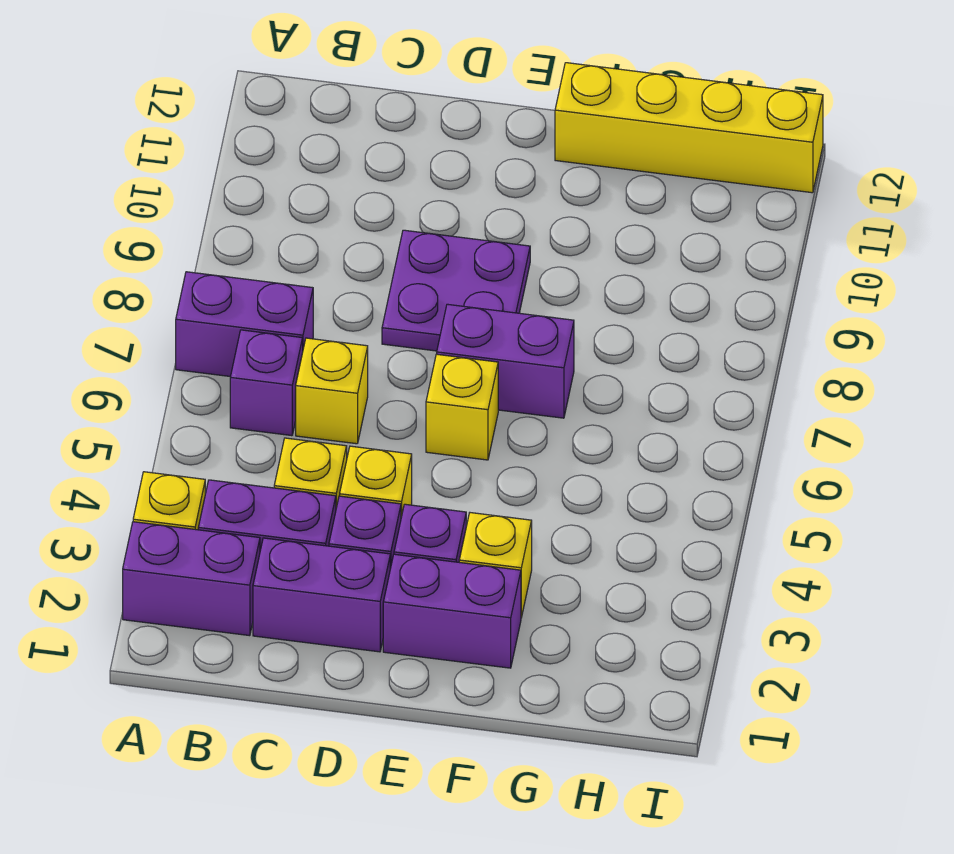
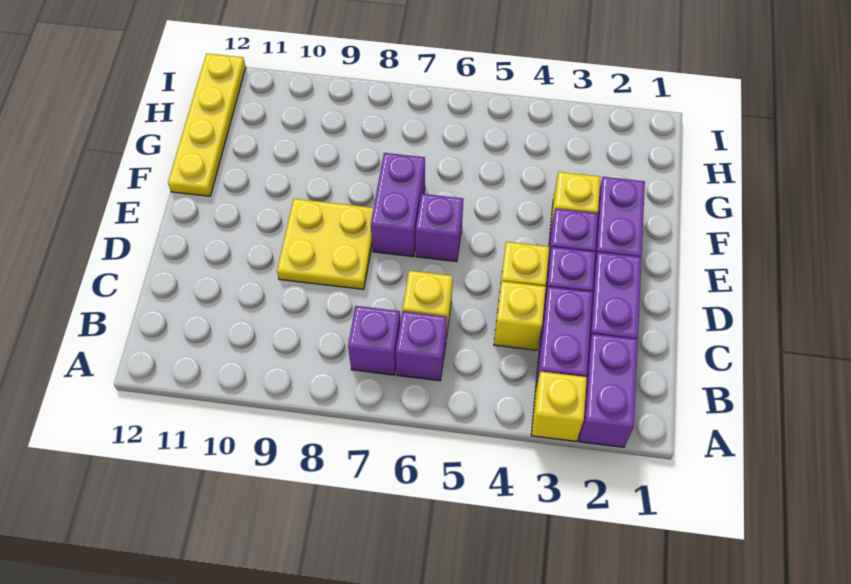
purple brick A7:B7 level 1 -> purple brick B7 level 1
purple plate D8:E9 level 1 -> yellow plate D8:E9 level 1
yellow brick E6 level 1 -> purple brick E6 level 1
yellow brick F12:I12 level 1 -> yellow plate F12:I12 level 1

